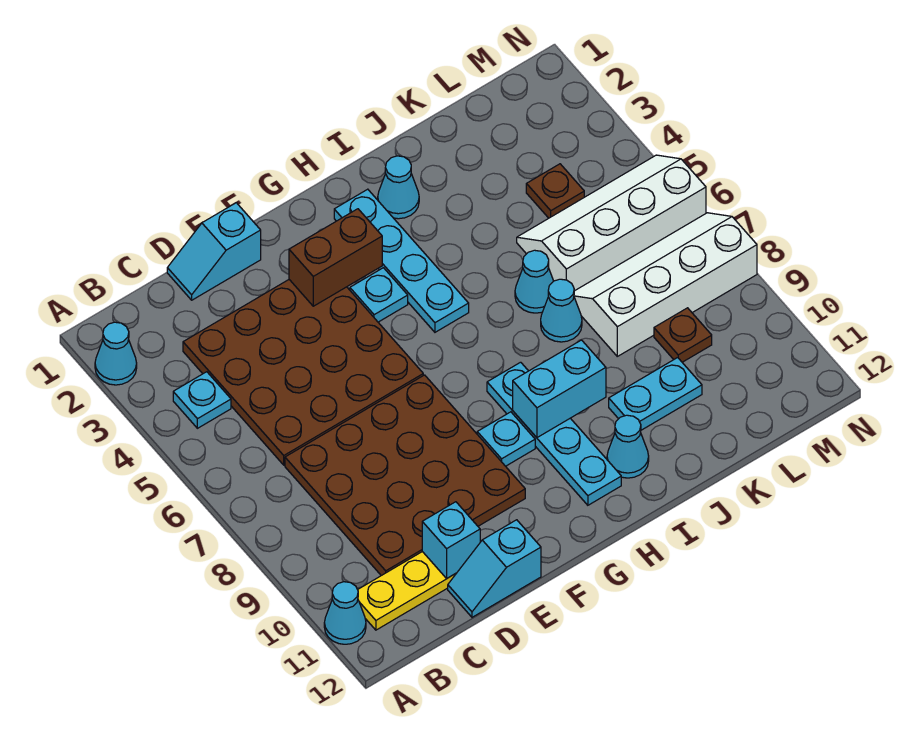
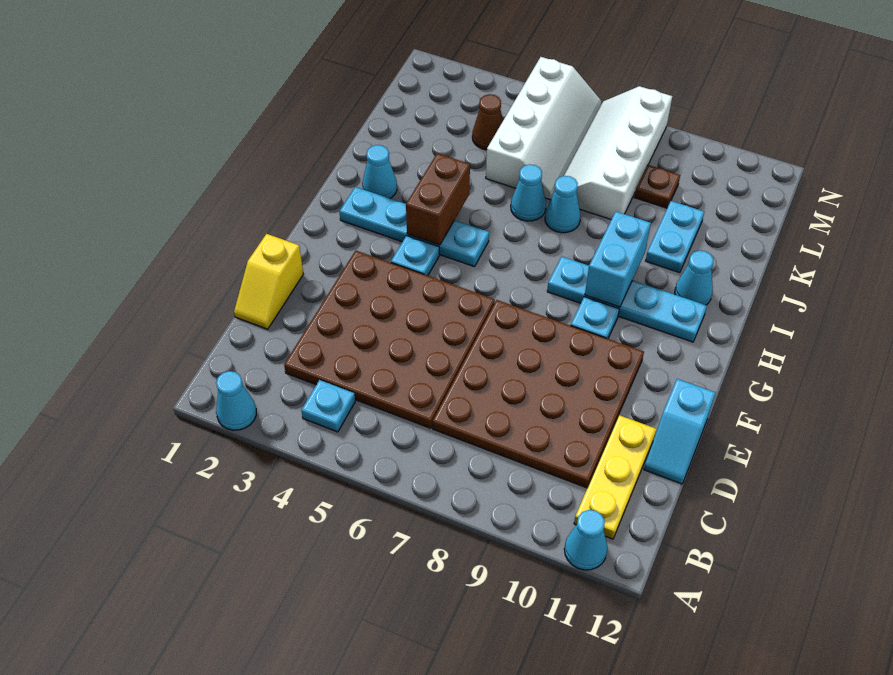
cyan slope D1:E1 level 1 top E -> yellow slope D1:E1 level 1 top E
cyan brick D11 level 2 -> none
brown brick F3:G3 level 2 -> brown brick H4:I4 level 2
white slope K5:N6 level 1 top 6 -> white slope K5:N6 level 1 top 5
brown plate L4 level 1 -> brown cone L4 level 1

